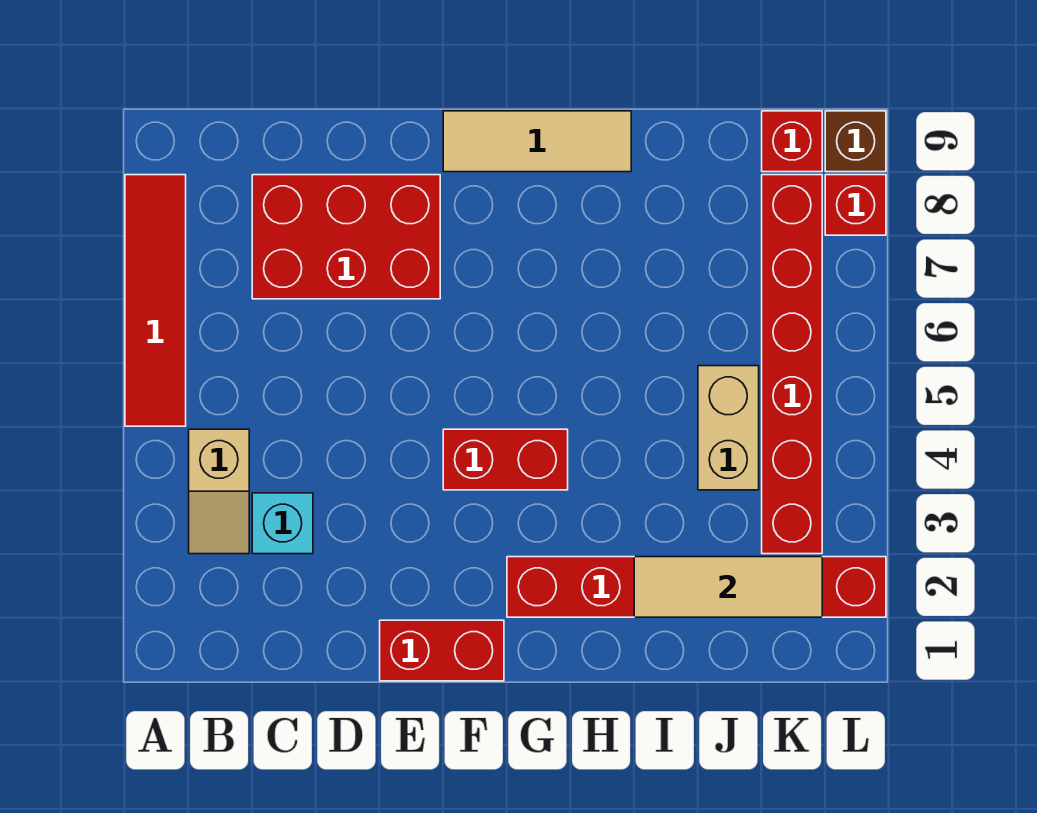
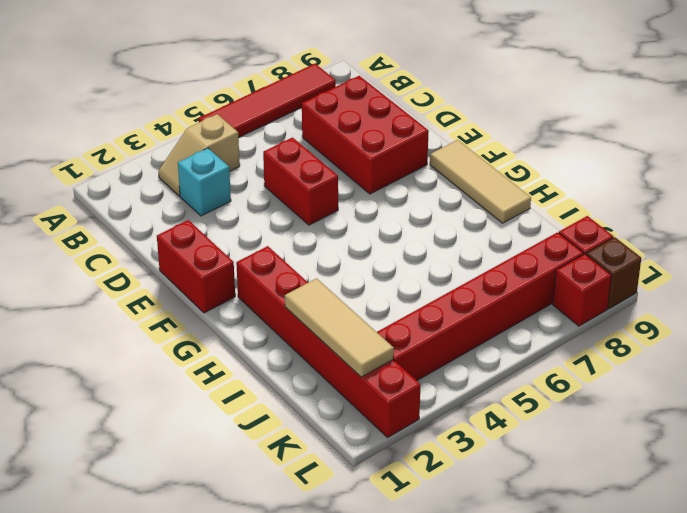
red brick F4:G4 level 1 -> red brick D5:E5 level 1
tan brick J4:J5 level 1 -> none

